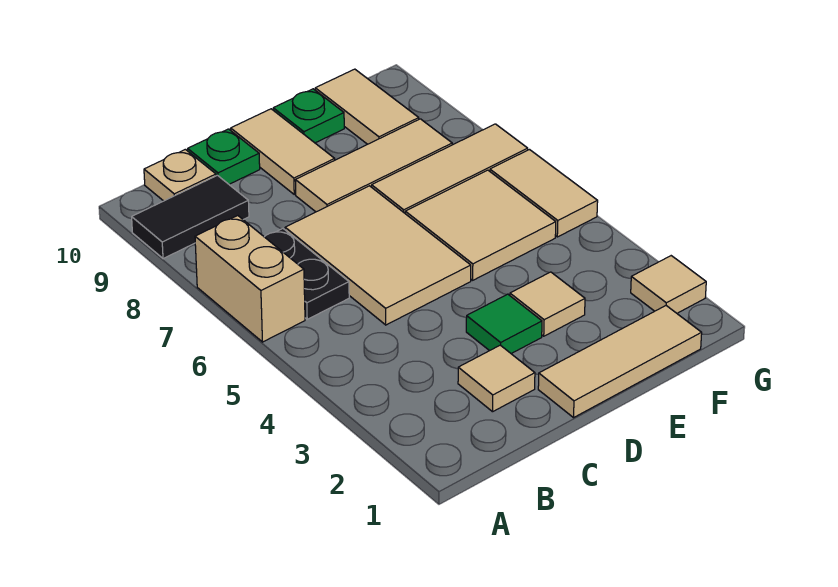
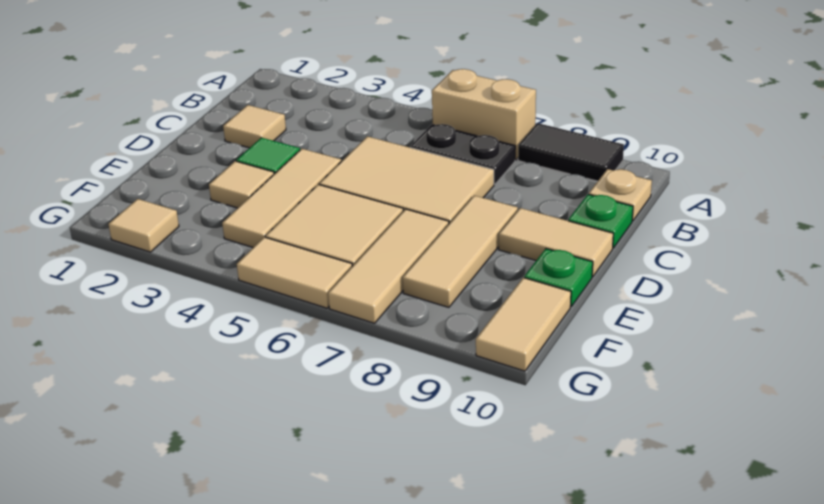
black tile A9:B9 level 1 -> black tile A8:A9 level 1
tan tile D1:F1 level 1 -> tan tile D4:F4 level 1
tan tile F9:F10 level 1 -> tan tile F10:G10 level 1

